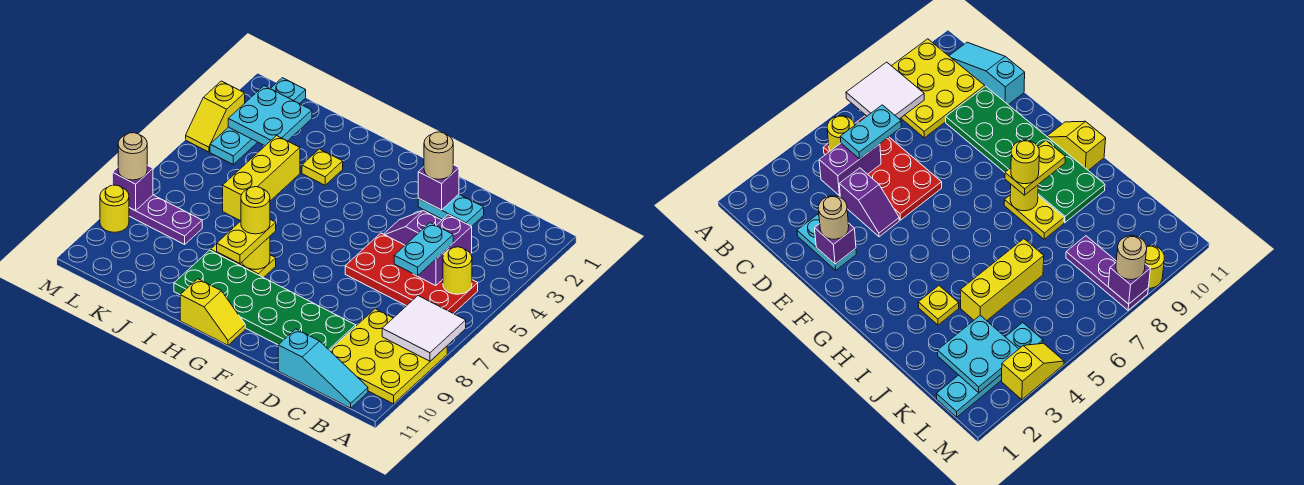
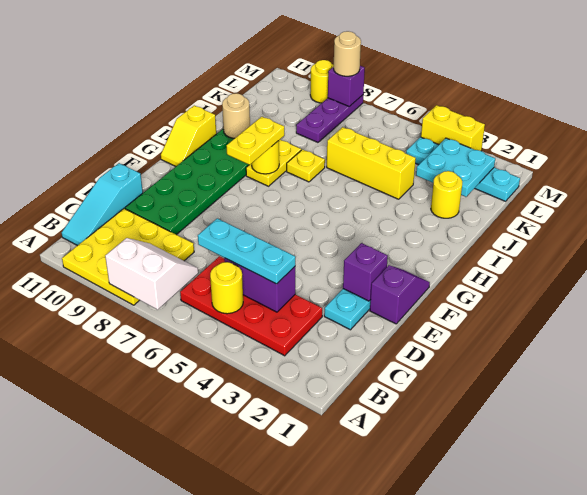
white tile A7:B8 level 2 -> white slope A7:B8 level 2 top A
red plate B5:E6 level 1 -> red plate B3:C6 level 1
cyan plate C5:C6 level 3 -> cyan plate C4:C6 level 3
purple slope D4:E4 level 1 top D -> purple slope E1:F1 level 1 top E
tan round brick E2 level 3 -> tan round brick I10 level 2
yellow plate H8:H9 level 3 -> yellow plate G8:H8 level 3
yellow round brick H8 level 4 -> yellow round brick J2 level 1
yellow plate I3 level 1 -> yellow plate I7 level 1
yellow slope M3:M4 level 1 top 3 -> yellow brick M3:M4 level 1

